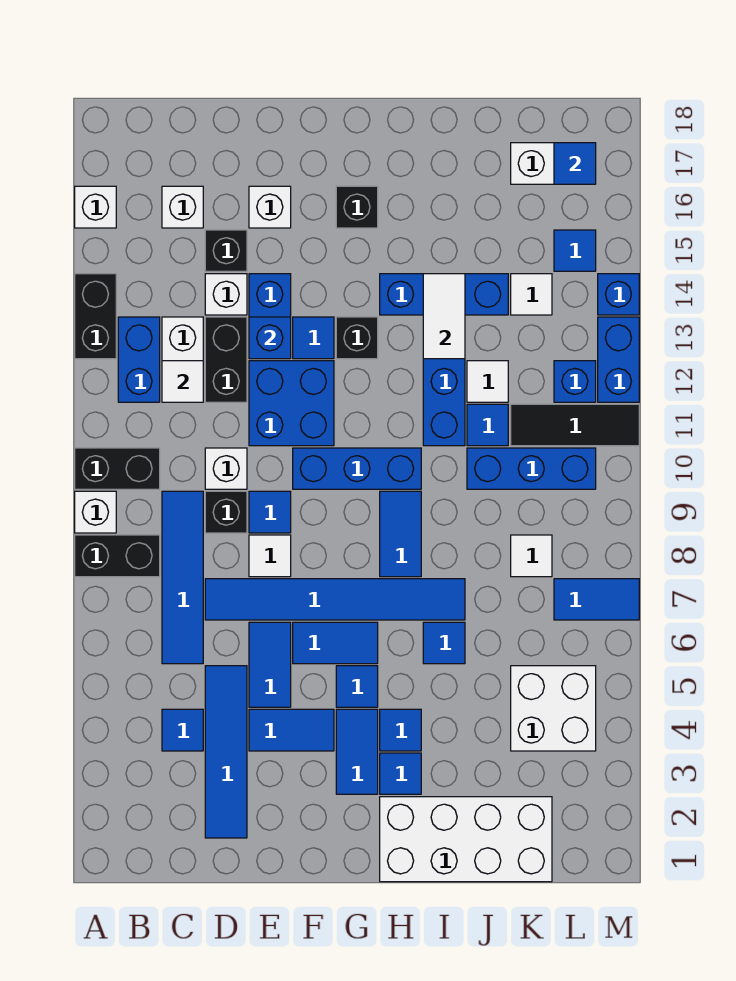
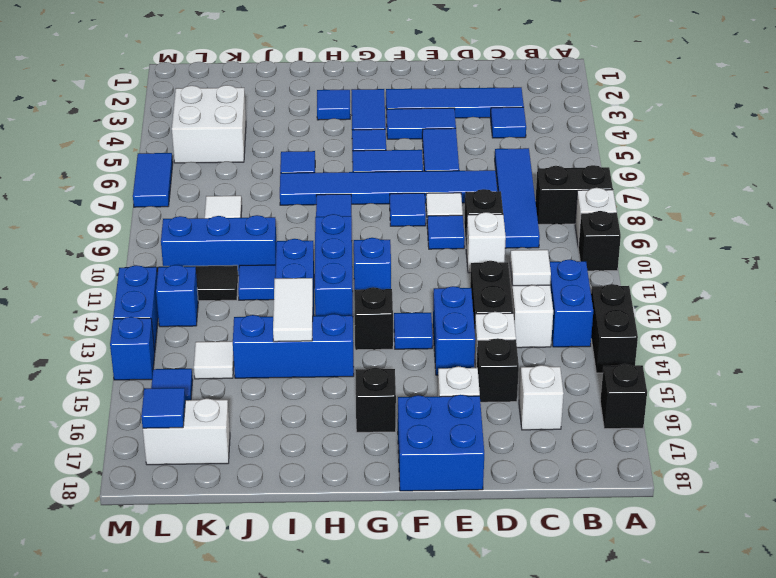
black brick A10:B10 level 1 -> black brick A10 level 1
white brick A16 level 1 -> black brick A16 level 1
blue tile D2:D5 level 1 -> blue tile C3:F3 level 1
blue brick E11:F12 level 1 -> blue brick E17:F18 level 1
blue brick E13 level 2 -> blue brick G11 level 1
blue brick F10:H10 level 1 -> blue brick H10:H12 level 1
white brick H1:K2 level 1 -> none
blue tile H4 level 1 -> blue tile F8 level 1
white tile J12 level 1 -> none
blue tile L7:M7 level 1 -> blue tile M6:M7 level 1

